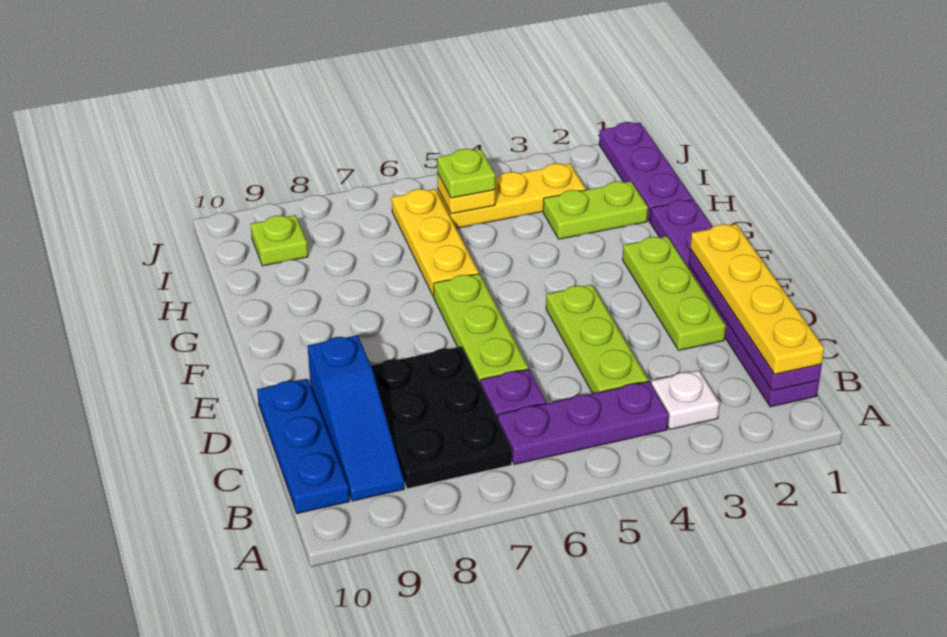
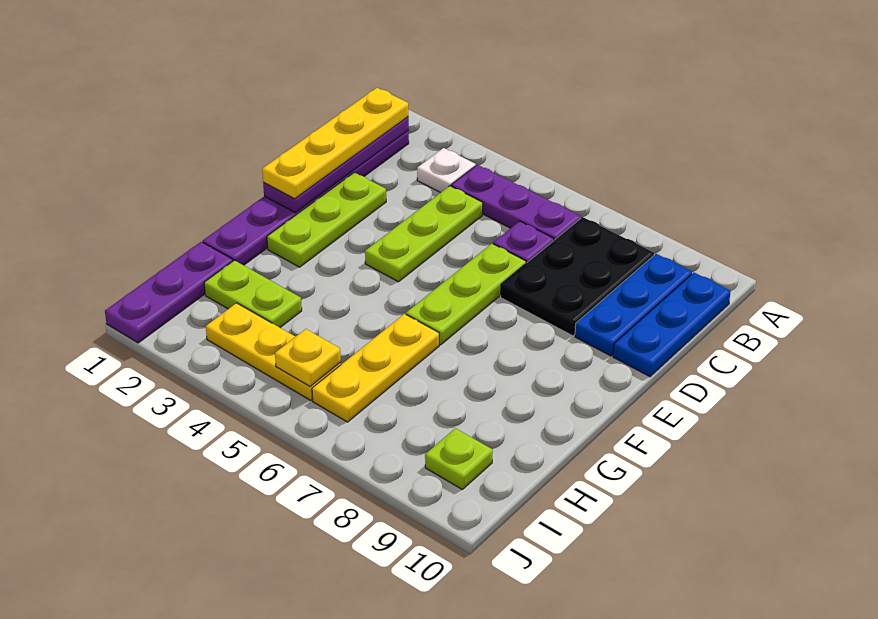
blue slope B9:D9 level 1 top D -> blue plate B9:D9 level 1
lime plate I5 level 3 -> none

